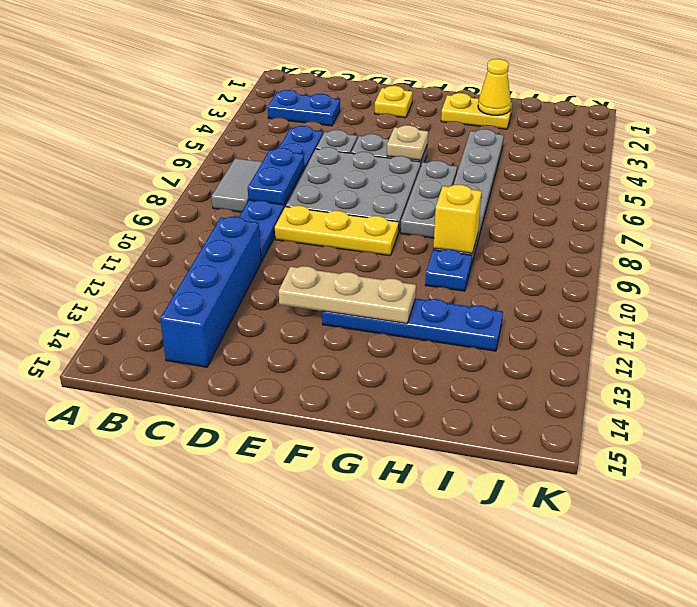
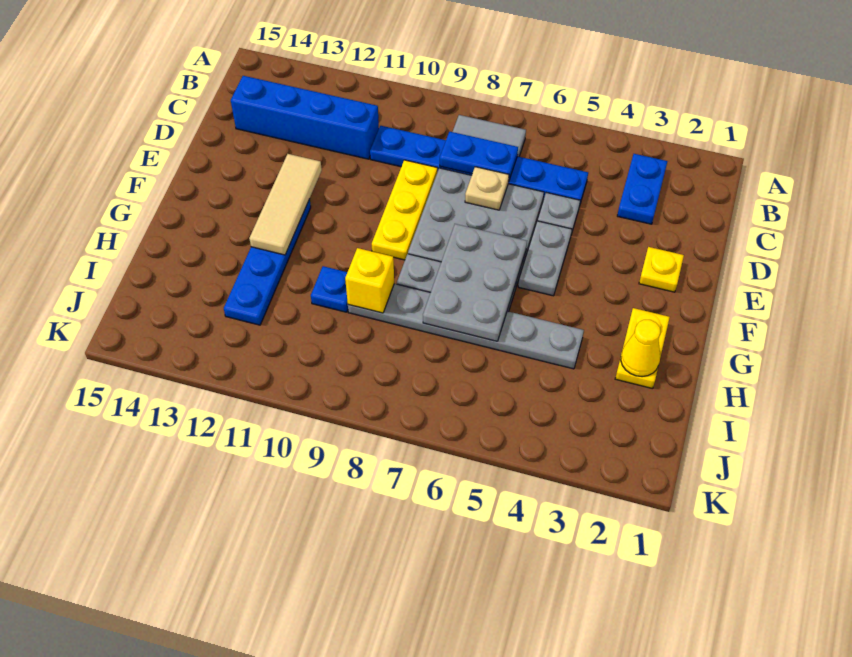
tan plate E12:G12 level 2 -> tan tile E12:G12 level 2
tan plate F5 level 2 -> tan plate D7 level 2
none -> grey plate F6:H7 level 2

